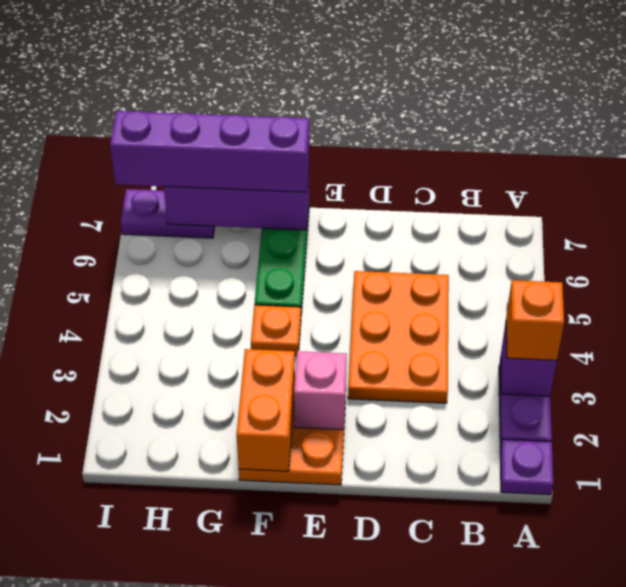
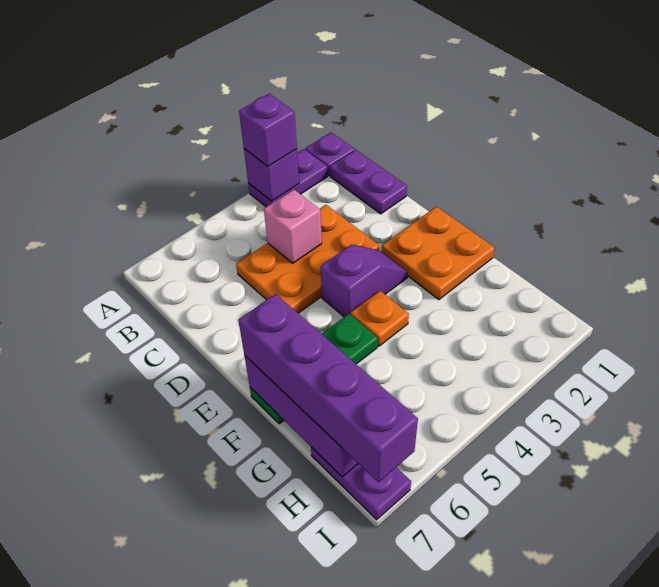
orange brick A3 level 3 -> purple brick A3 level 3
none -> purple plate B1:C1 level 1
pink brick E2 level 2 -> pink brick C4 level 2
none -> purple slope E3:E4 level 1 top 4
orange brick F1:F2 level 2 -> none

